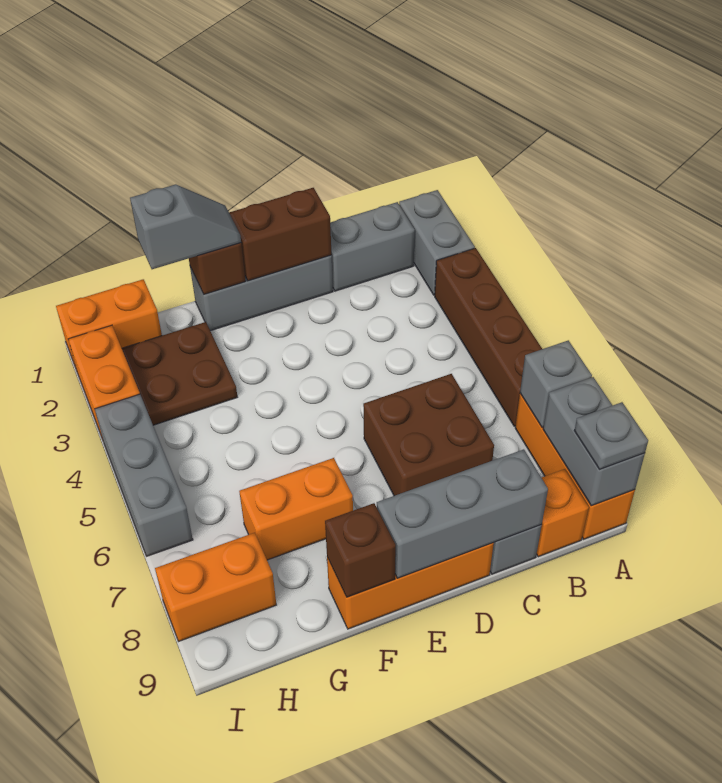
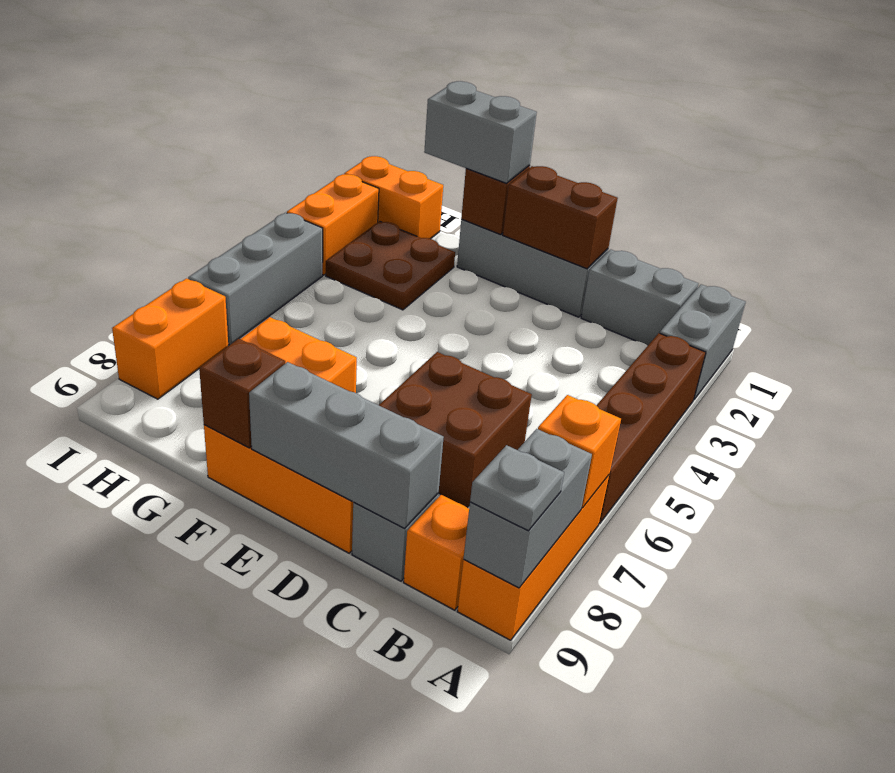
grey brick A7 level 2 -> orange brick A7 level 2
grey slope F1:G1 level 3 top G -> grey brick F1:G1 level 3
orange brick H8:I8 level 1 -> orange brick I7:I8 level 1

